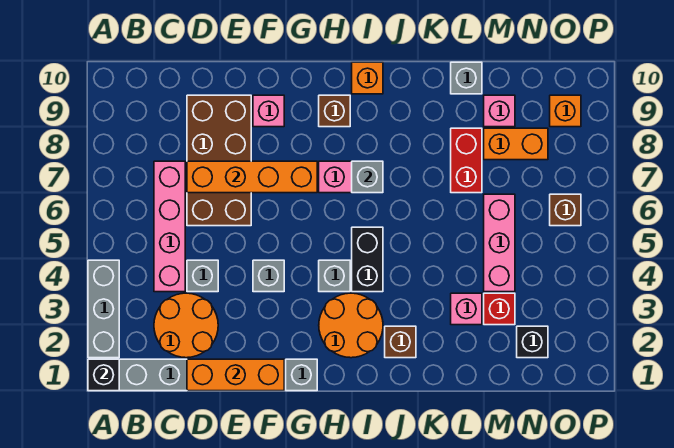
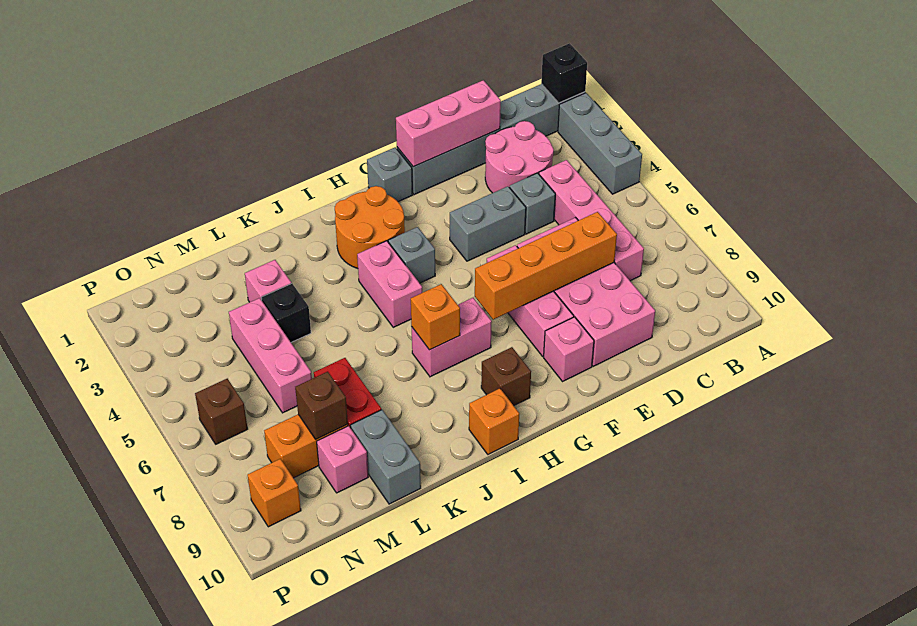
orange round brick C2:D3 level 1 -> pink round brick C2:D3 level 1
orange brick D1:F1 level 2 -> pink brick D1:F1 level 2
brown brick D6:E9 level 1 -> pink brick D6:E9 level 1
grey brick F4 level 1 -> grey brick E4:F4 level 1
none -> pink brick F6:F8 level 1
black brick I4:I5 level 1 -> pink brick I4:I5 level 1
grey brick I7 level 2 -> orange brick I7 level 2
brown brick J2 level 1 -> brown brick M8 level 2
grey brick L10 level 1 -> grey brick L9:L10 level 1
red brick M3 level 1 -> none
black brick N2 level 1 -> black brick L4 level 1

